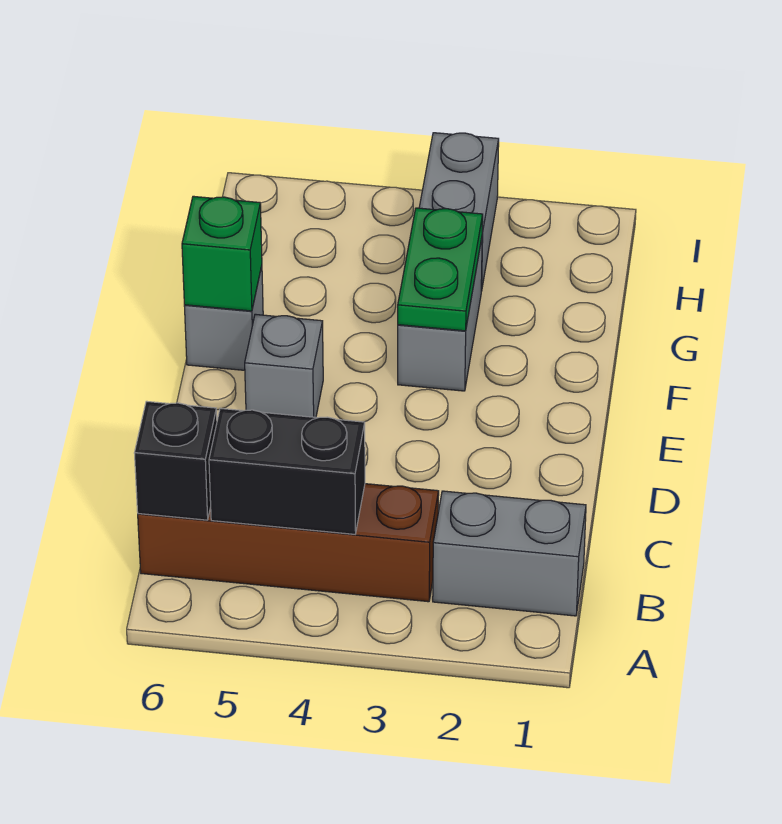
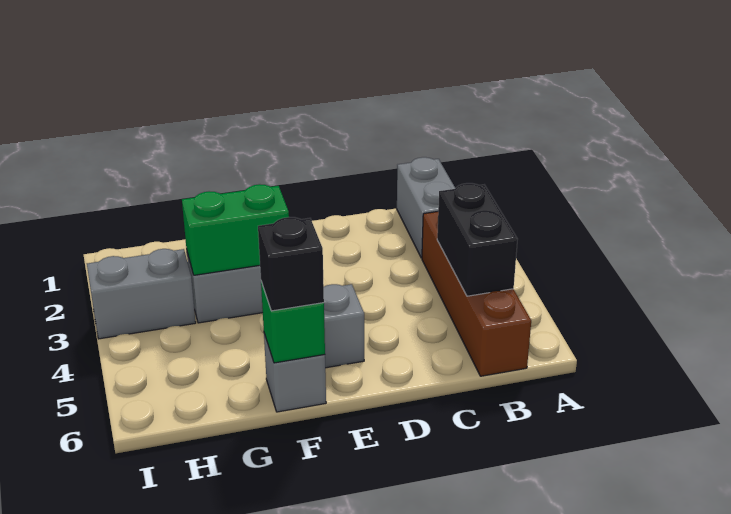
black brick B6 level 2 -> black brick F6 level 3
green plate F3:G3 level 2 -> green brick F3:G3 level 2

